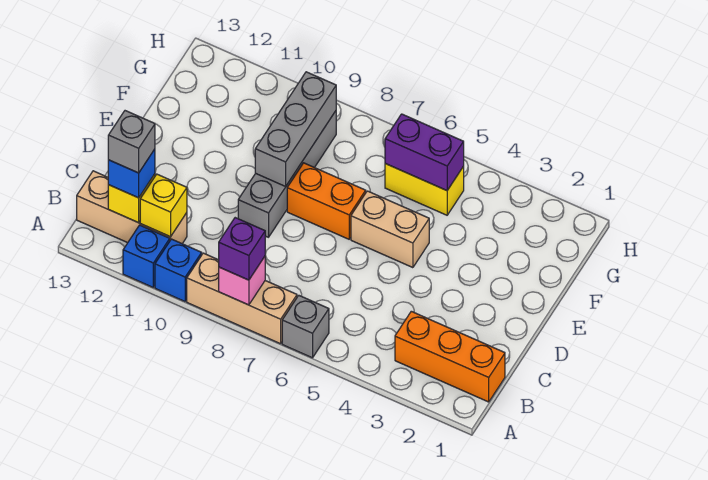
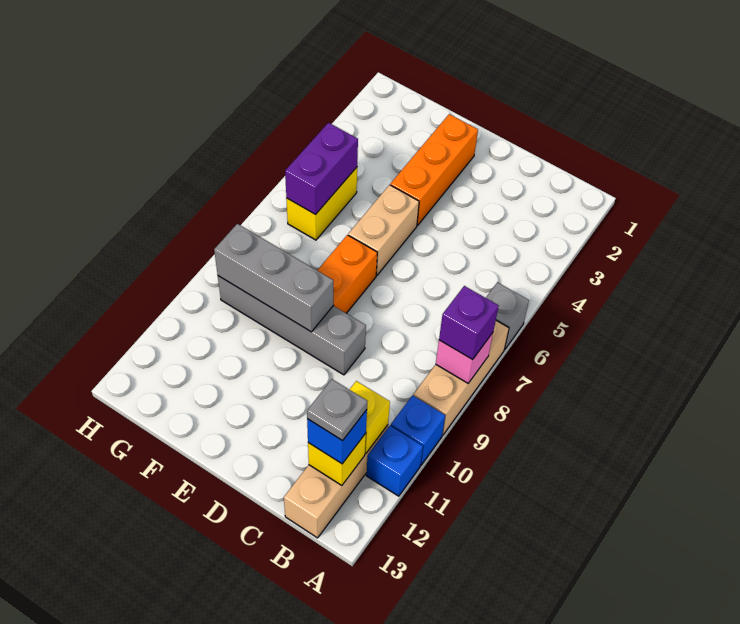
orange brick B1:B3 level 1 -> orange brick E2:E4 level 1
grey brick B12 level 4 -> grey plate B12 level 4

